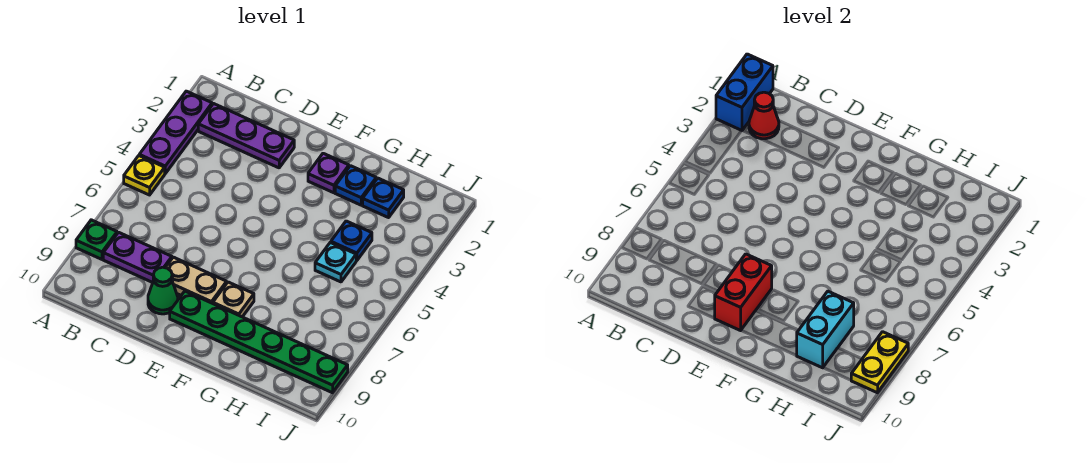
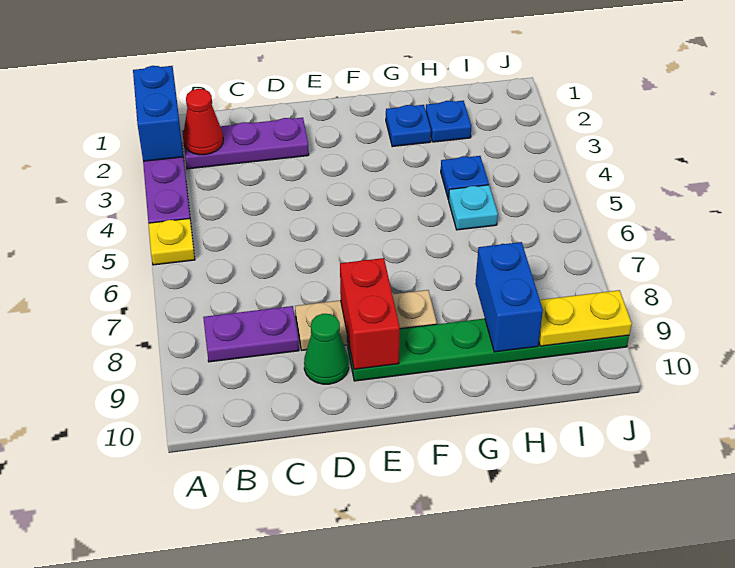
green plate A8 level 1 -> none
purple plate F2 level 1 -> none
cyan brick H8:H9 level 2 -> blue brick H8:H9 level 2
yellow plate J8:J9 level 2 -> yellow plate I9:J9 level 2

